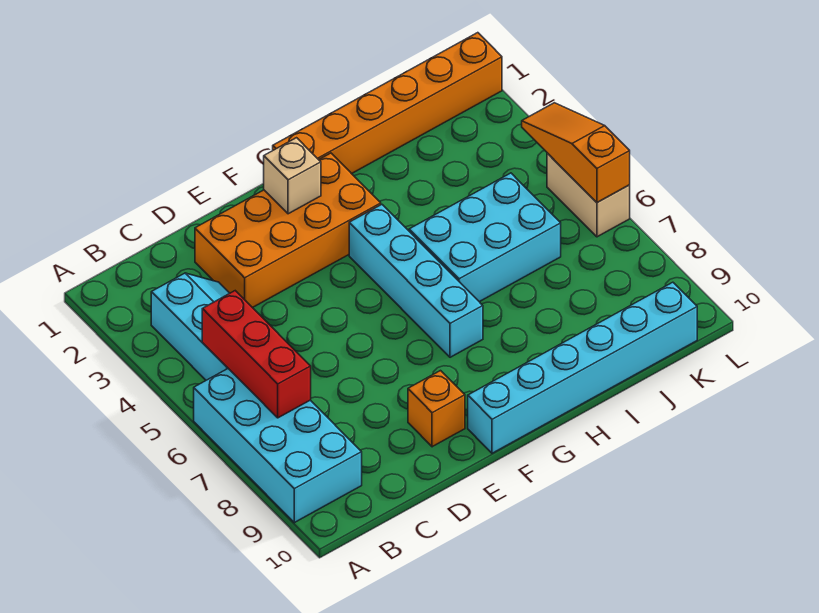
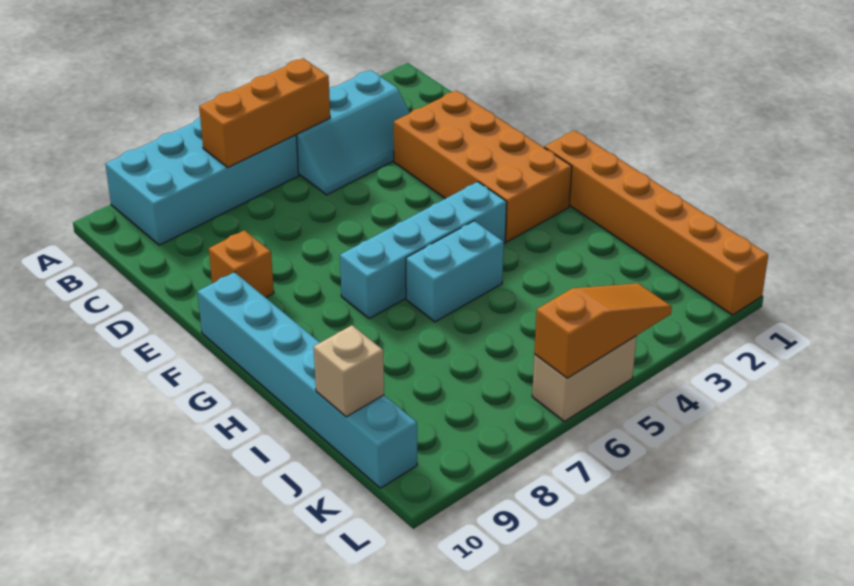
red brick B5:B7 level 2 -> orange brick B5:B7 level 2
tan brick F2 level 2 -> tan brick J10 level 2
cyan brick H5:J6 level 1 -> cyan brick H5:H6 level 1

